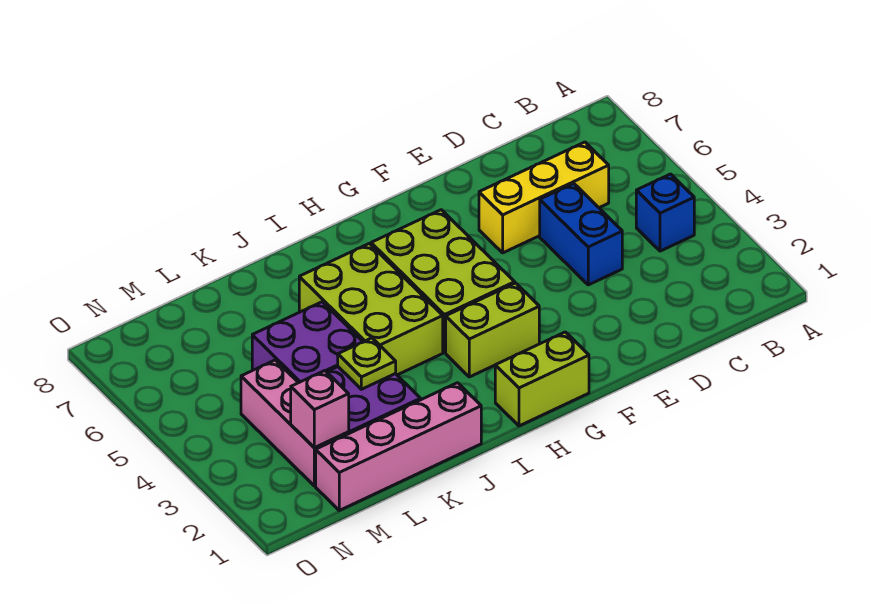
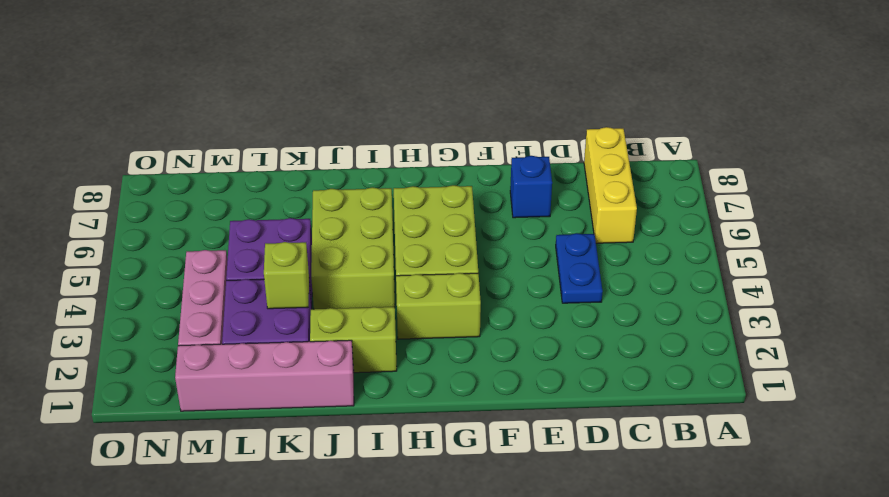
blue brick B4 level 1 -> blue brick E7 level 1
yellow brick C6:E6 level 1 -> yellow brick C6:C8 level 1
blue brick D4:D5 level 1 -> blue plate D4:D5 level 1
lime brick G1:H1 level 1 -> lime brick I2:J2 level 1
lime plate K3 level 2 -> lime brick K3 level 2
pink brick M2 level 2 -> none

